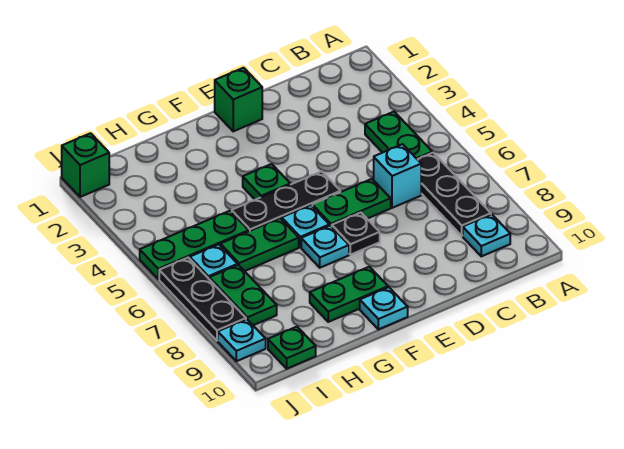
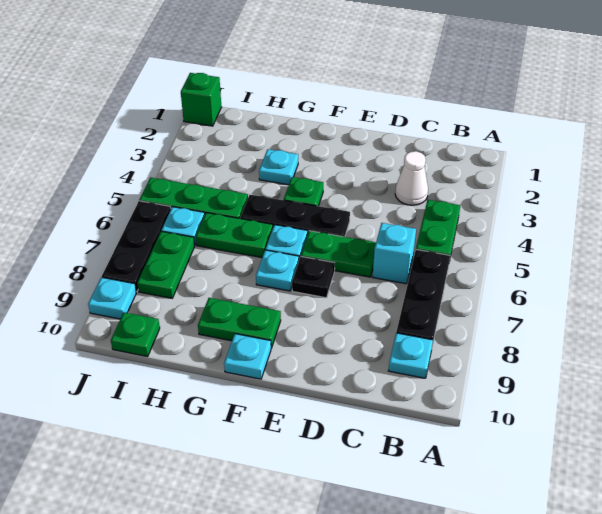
none -> white cone C3 level 1
green brick E1 level 1 -> none
none -> cyan plate G3 level 1

